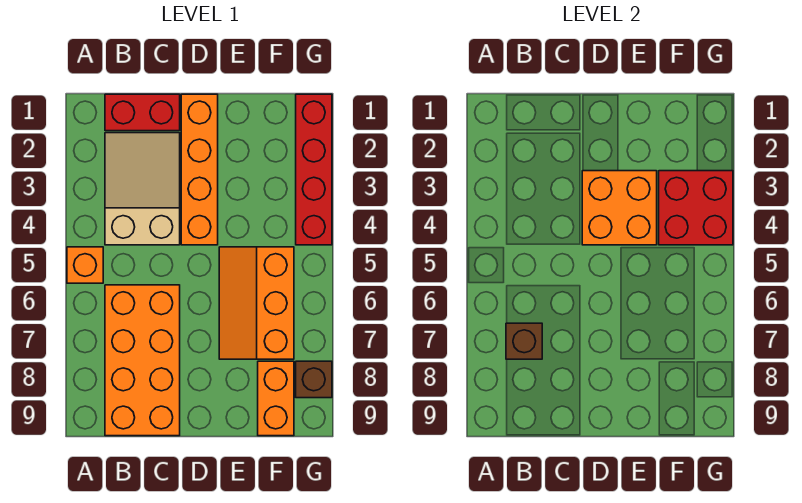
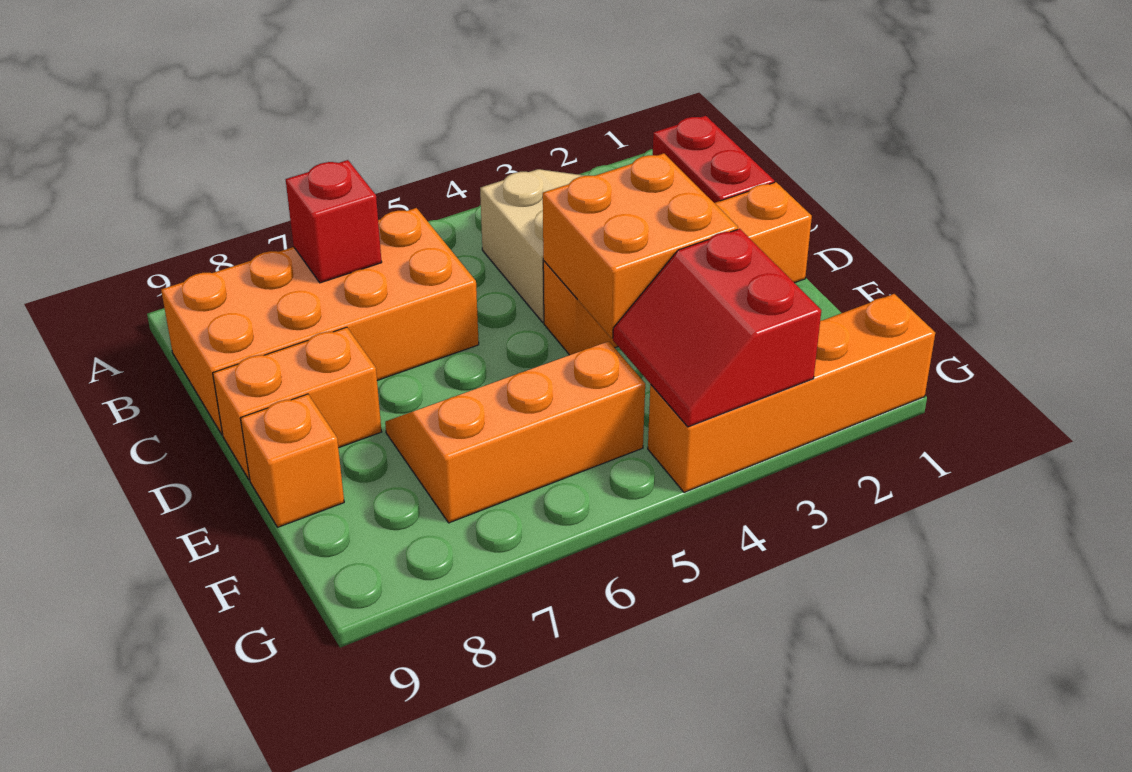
orange brick A5 level 1 -> orange brick E9 level 1
brown brick B7 level 2 -> red brick B7 level 2
red brick F3:G4 level 2 -> red slope F3:G4 level 2 top 3
orange brick F8:F9 level 1 -> orange brick D8:D9 level 1
red brick G1:G4 level 1 -> orange brick G1:G4 level 1
brown brick G8 level 1 -> none

